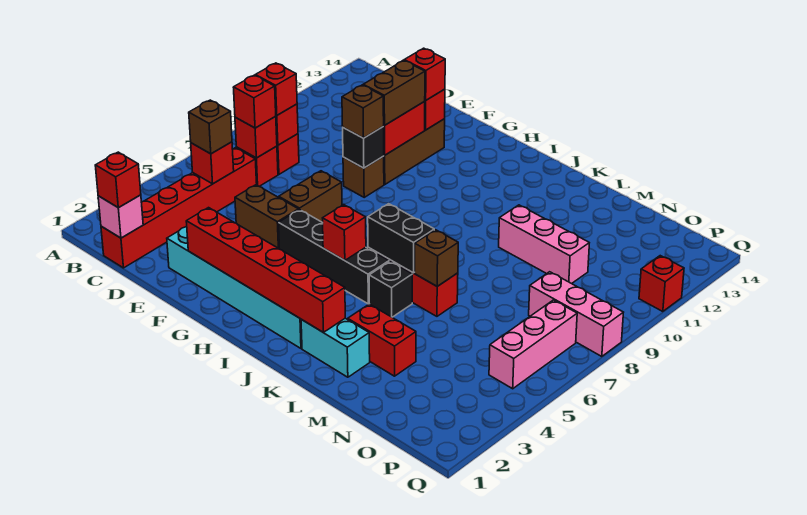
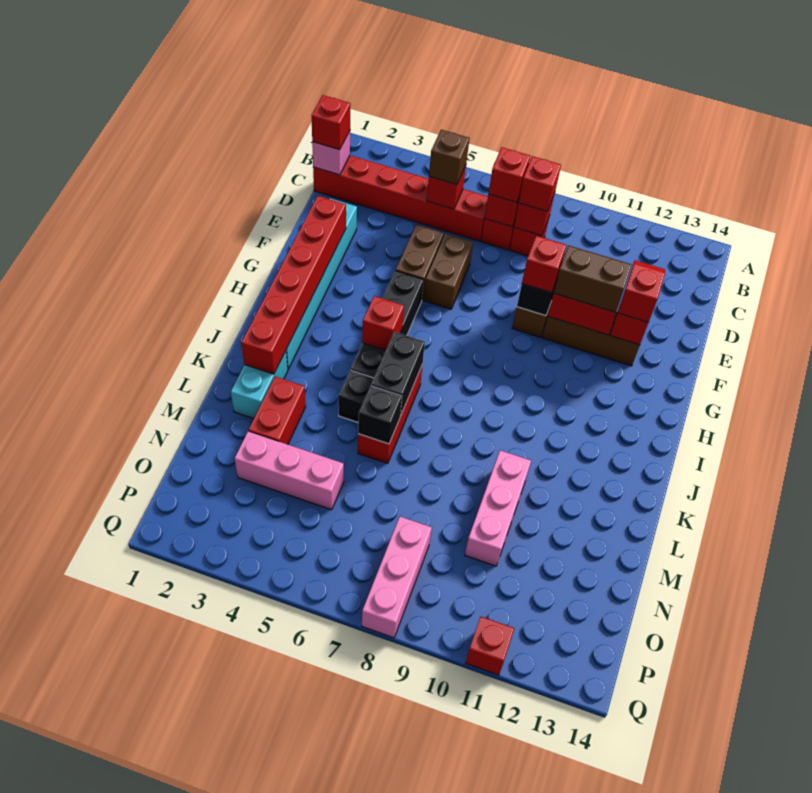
brown brick F6:F7 level 1 -> brown brick E6:F6 level 1
brown brick F9 level 3 -> red brick F9 level 3
brown brick L6 level 2 -> black brick L6 level 2
pink brick P5:P7 level 1 -> pink brick N3:N5 level 1

